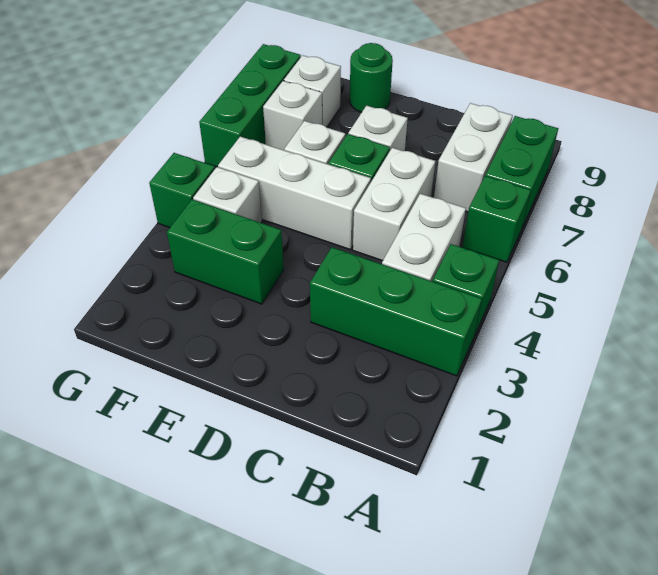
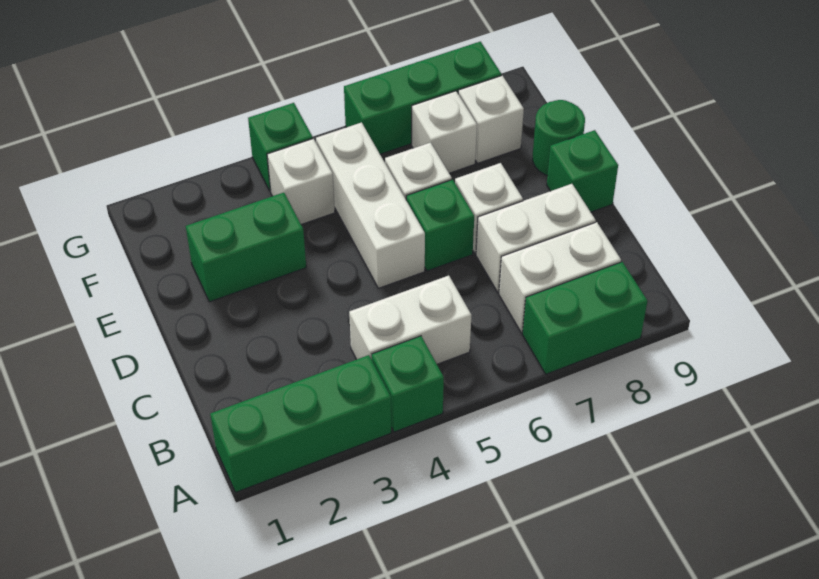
green brick A3:C3 level 1 -> green brick A1:A3 level 1
green brick A6 level 1 -> green brick D9 level 1
white brick C5:C6 level 1 -> white brick C7:C8 level 1
green brick E3:F3 level 1 -> green brick E2:E3 level 1

